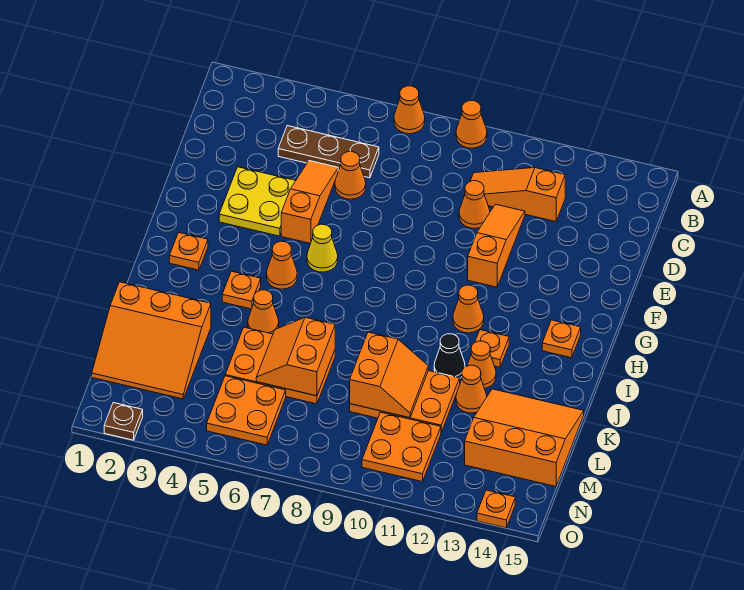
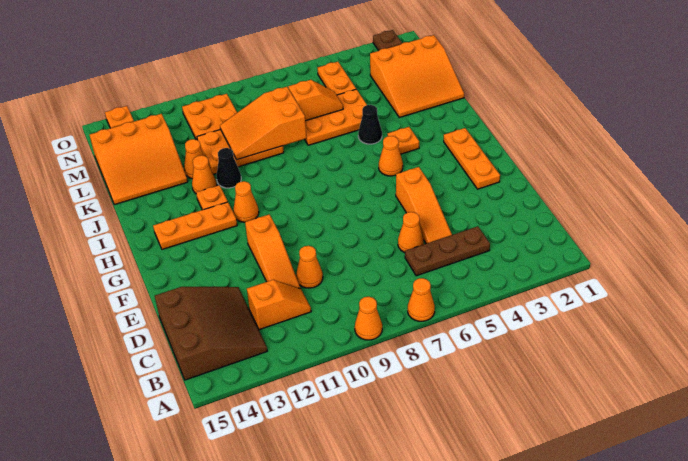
none -> brown slope B13:D15 level 1 top 15
orange slope C10:C12 level 1 top 12 -> orange slope C11:C12 level 1 top 12
yellow plate E3:F4 level 1 -> none
yellow cone G6 level 1 -> none
orange plate H2 level 1 -> orange plate F2:H2 level 1
orange plate H14 level 1 -> orange plate H12:H14 level 1
orange cone J5 level 1 -> black cone J5 level 1
orange slope K1:M3 level 1 top K -> orange slope K1:M3 level 1 top M
orange slope K6:L7 level 2 top 7 -> orange slope L6:L7 level 2 top 7
orange slope K9:L10 level 2 top 9 -> orange slope K8:L10 level 2 top 8
orange plate M5:N6 level 1 -> orange plate M5:N5 level 1

